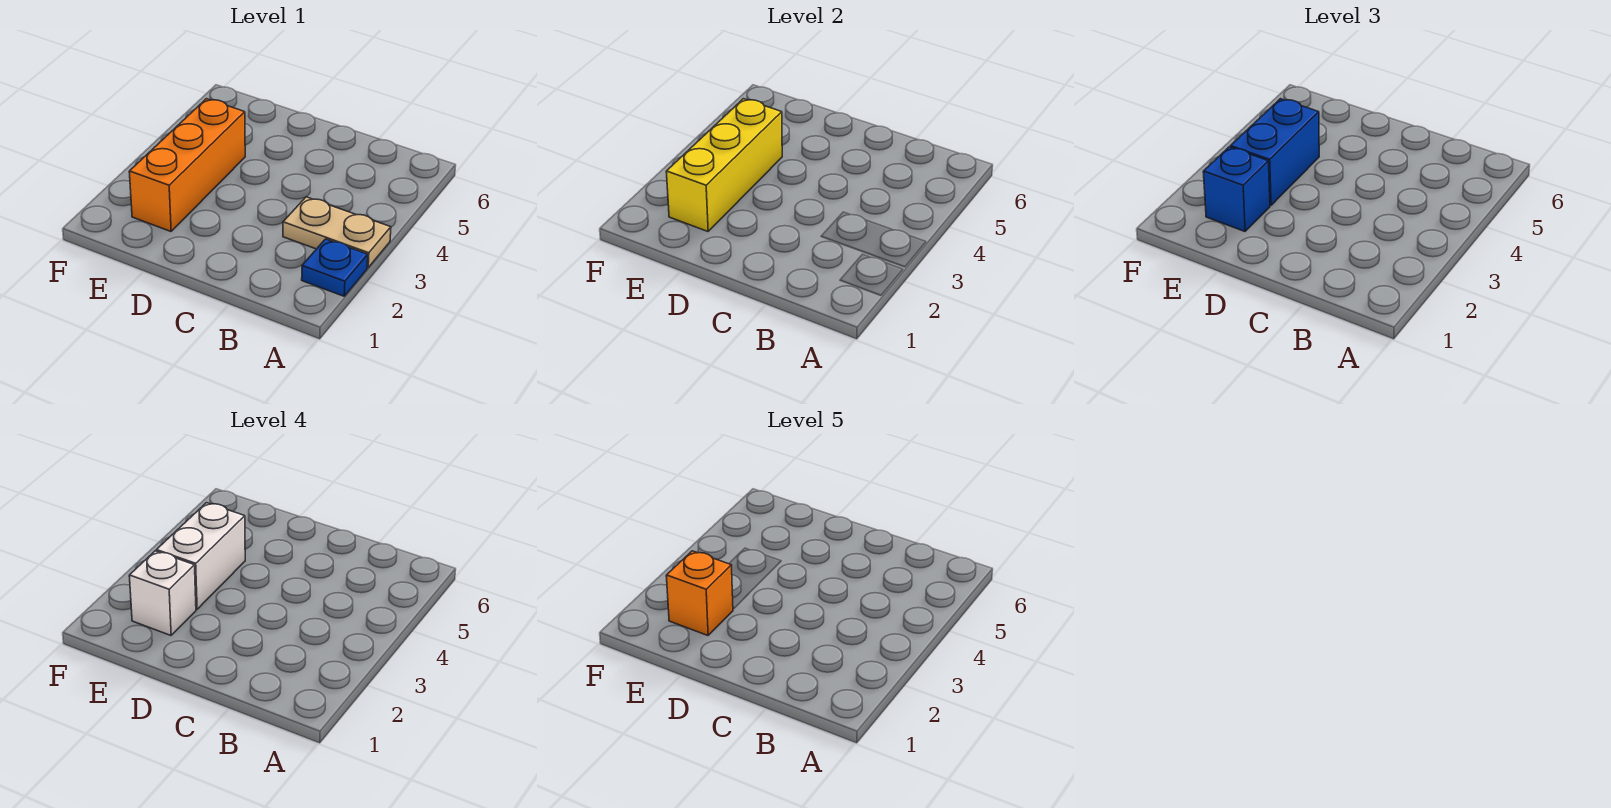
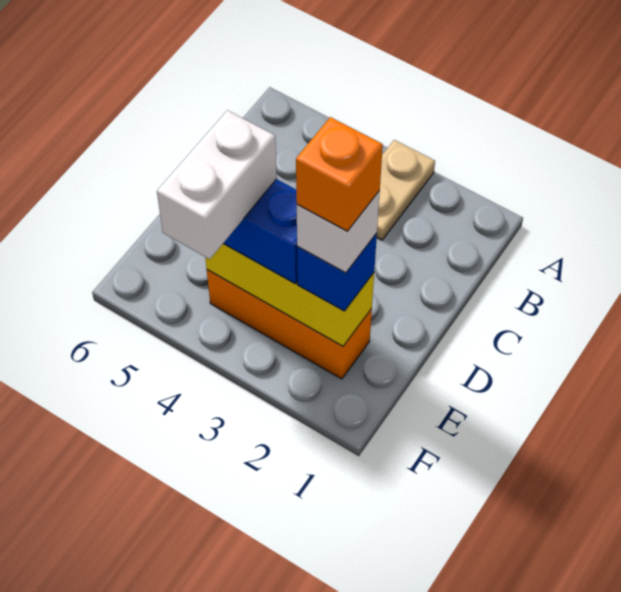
blue plate A2 level 1 -> none
white brick E3:E4 level 4 -> white brick E4:F4 level 4

